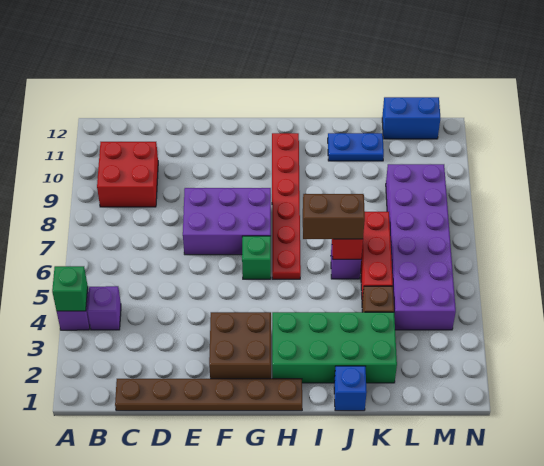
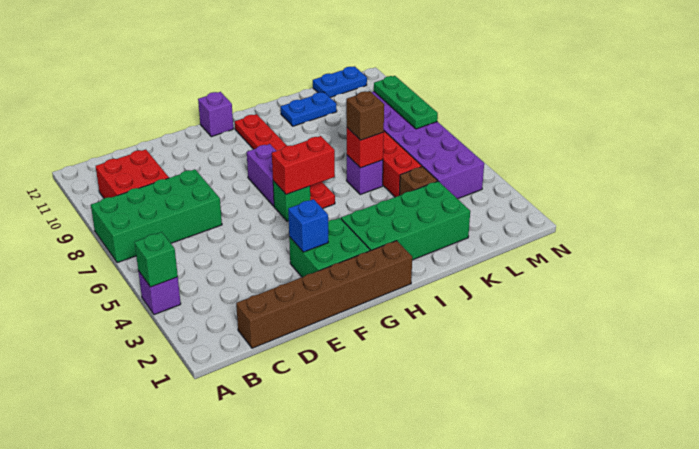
none -> green brick A7:D8 level 1
purple brick B4 level 1 -> purple brick G12 level 1
brown plate C1:H1 level 1 -> brown brick C1:H1 level 1
purple brick E7:G8 level 1 -> purple brick G7:G8 level 1
brown brick F2:G3 level 1 -> green brick F2:G3 level 1
none -> red brick G6:H6 level 2
brown brick I6:J6 level 3 -> brown brick J6 level 3
blue brick J1 level 1 -> blue brick F3 level 2
blue brick L12:M12 level 1 -> blue plate L12:M12 level 1
none -> green plate M7:M9 level 2

